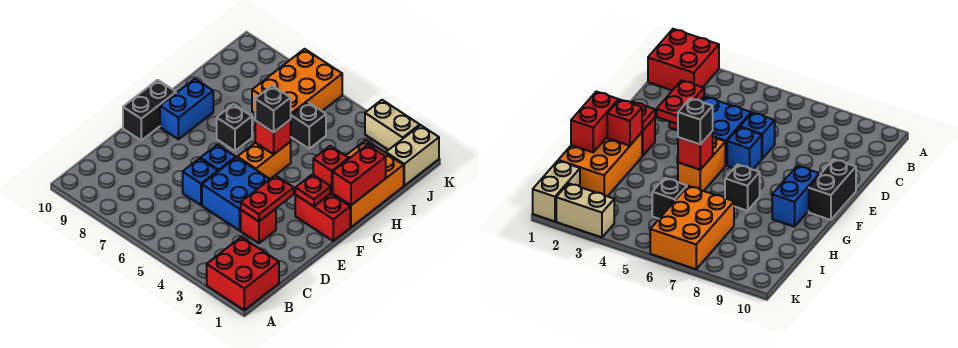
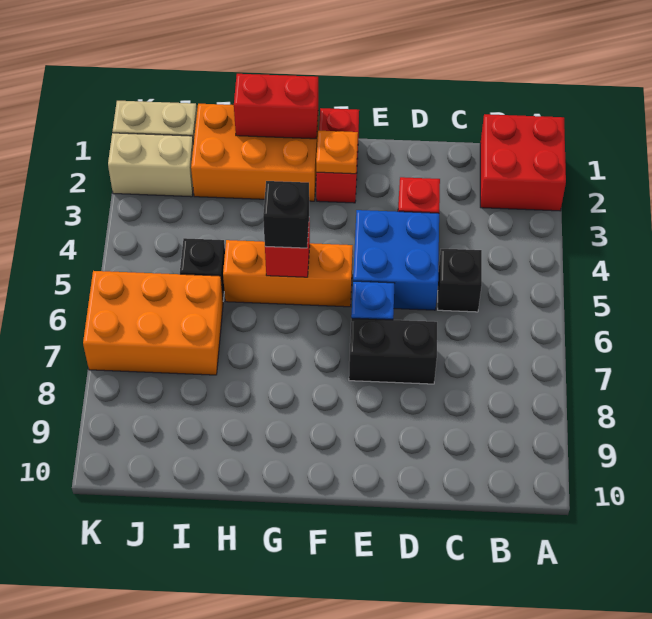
red plate D3:E3 level 2 -> none
blue brick D6 level 1 -> none
black brick E10:F10 level 1 -> black brick D7:E7 level 1
red plate F2 level 2 -> orange plate F2 level 2
orange brick F5:G5 level 1 -> orange brick F5:H5 level 1
blue brick F9:G9 level 1 -> none
red brick G2 level 2 -> none
black brick G7 level 1 -> black brick C5 level 1
tan brick K2:K3 level 1 -> tan brick J2:K2 level 1

